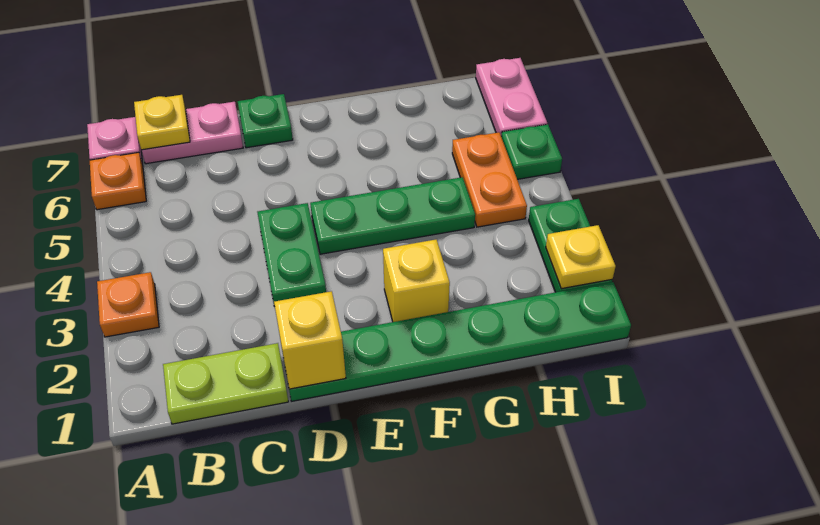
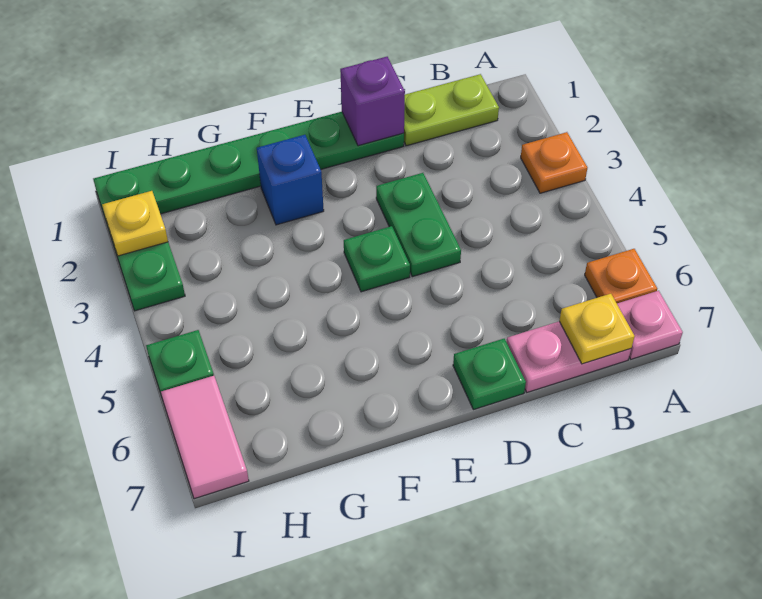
yellow brick D1 level 2 -> purple brick D1 level 2
green plate E4:G4 level 1 -> green plate E4 level 1
yellow brick F2 level 1 -> blue brick F2 level 1
orange plate H4:H5 level 1 -> none
pink plate I6:I7 level 1 -> pink tile I6:I7 level 1

